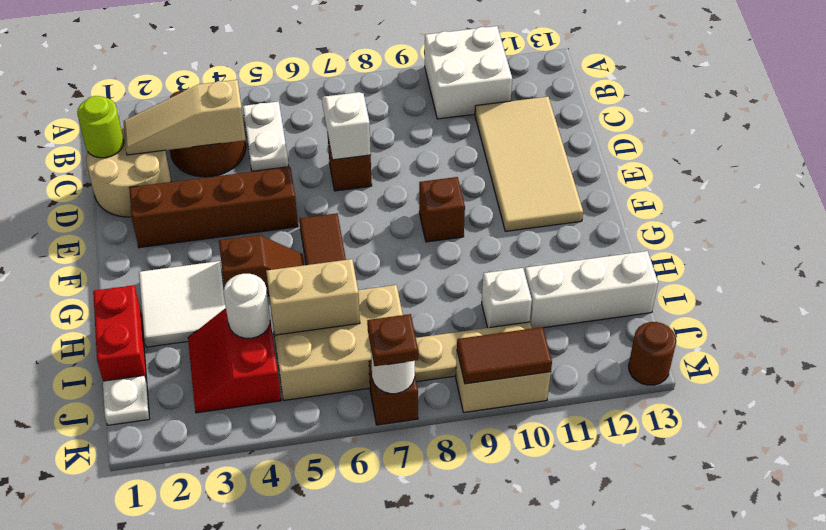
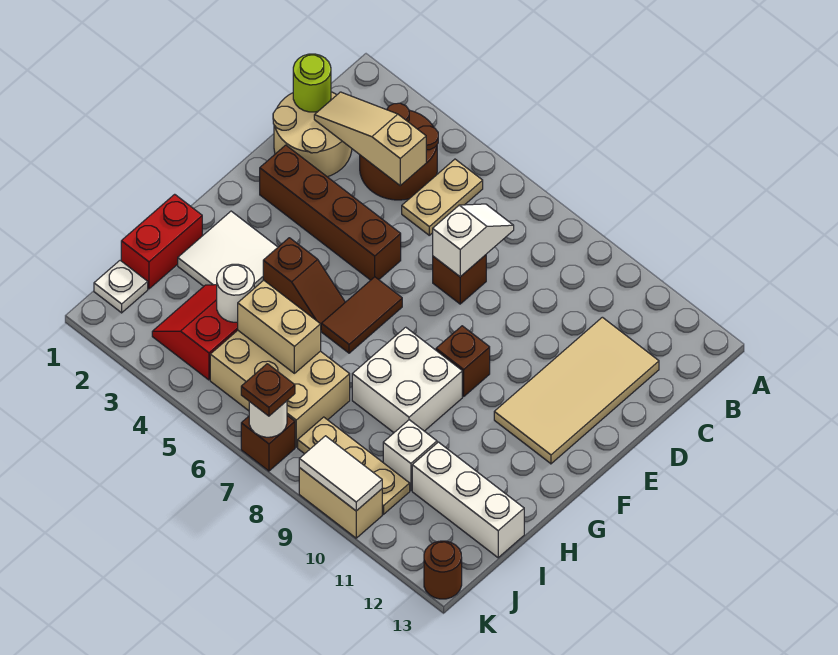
white brick A10:B11 level 1 -> white brick G8:H9 level 1
white plate B5:C5 level 1 -> tan plate B5:C5 level 1
brown tile K9:K10 level 2 -> white tile K9:K10 level 2

